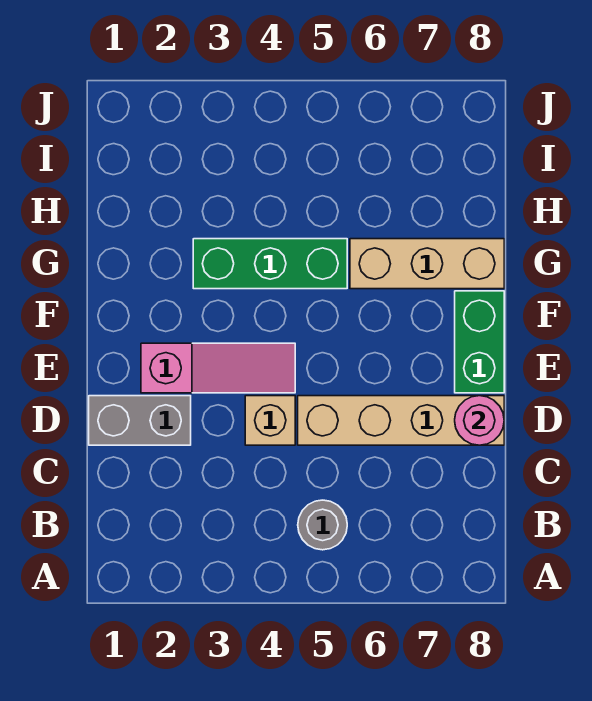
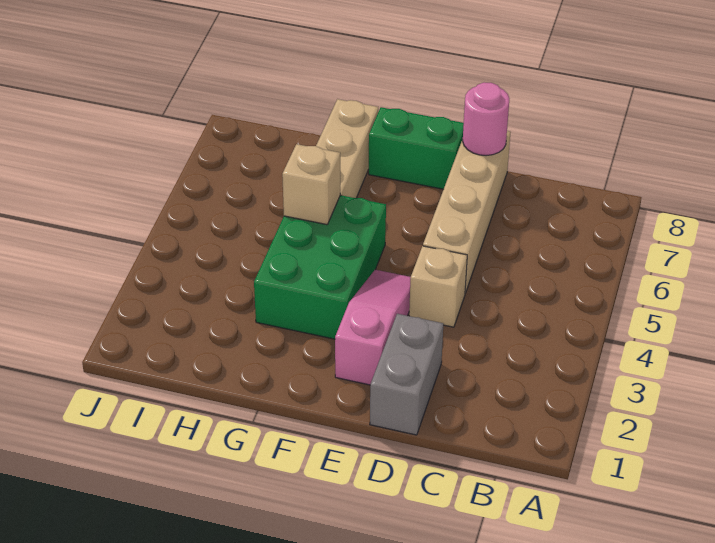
grey round brick B5 level 1 -> none
green brick G3:G5 level 1 -> green brick F3:G5 level 1
none -> tan brick G5 level 2

